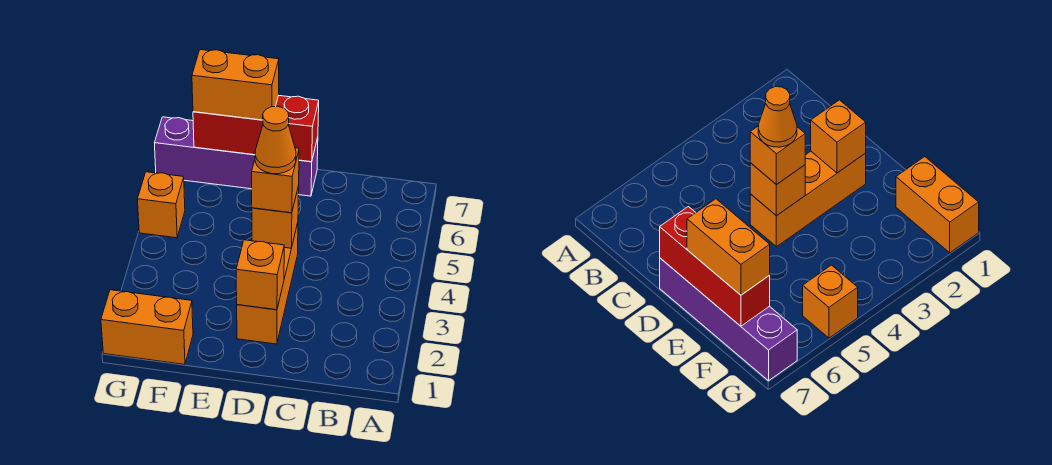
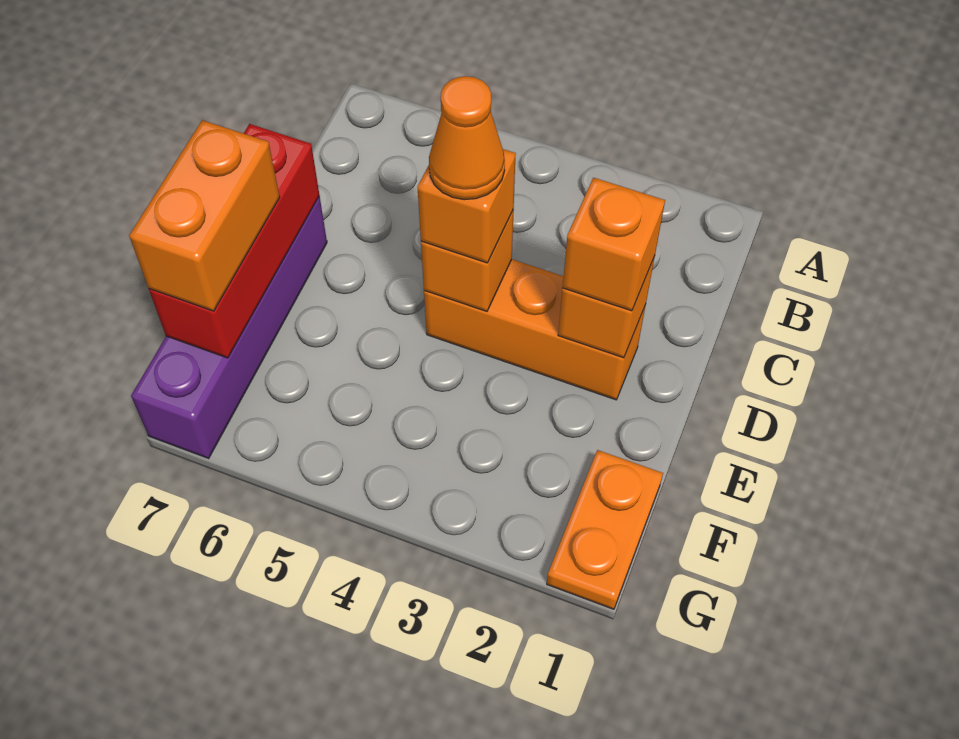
orange brick F1:G1 level 1 -> orange plate F1:G1 level 1
orange brick G5 level 1 -> orange brick D2 level 3

